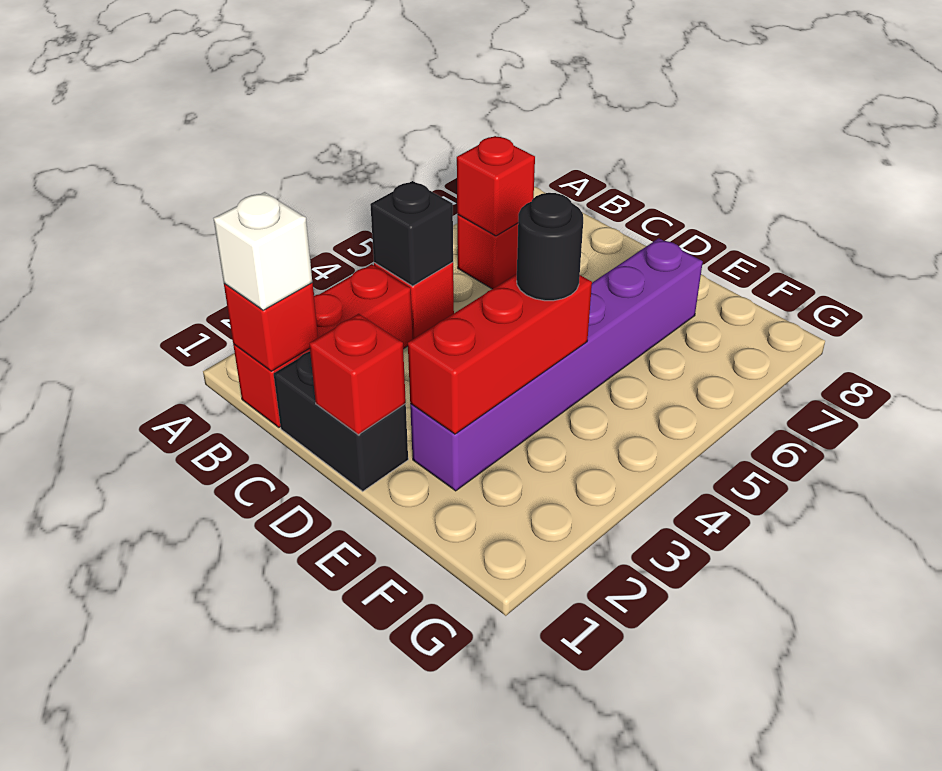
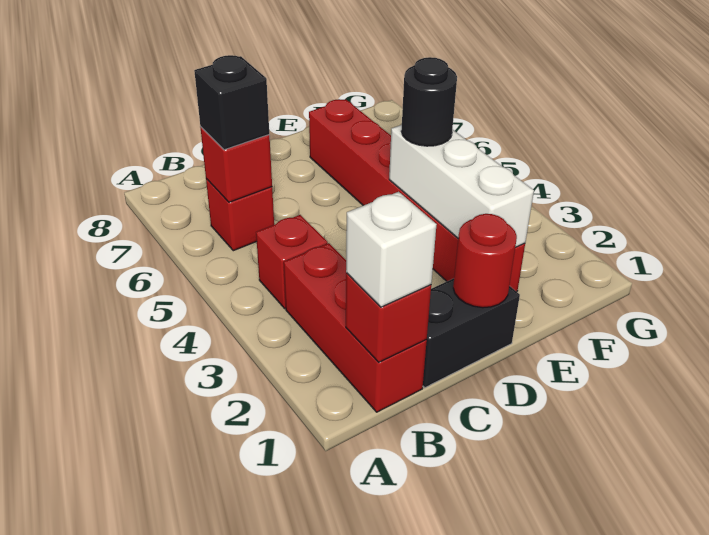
black brick B4 level 2 -> black brick B6 level 3
red brick D1 level 2 -> red round brick D1 level 2
purple brick E2:E7 level 1 -> red brick E2:E7 level 1
red brick E2:E4 level 2 -> white brick E2:E4 level 2

